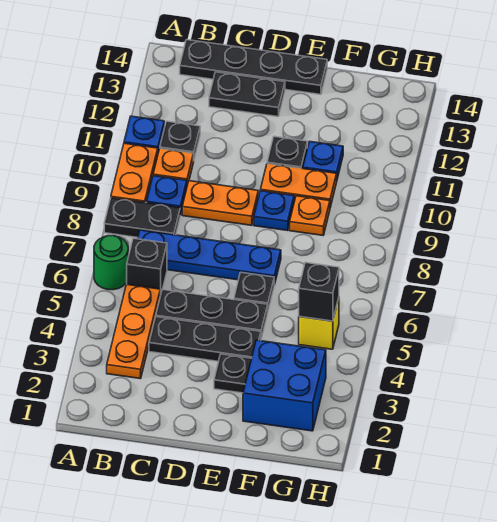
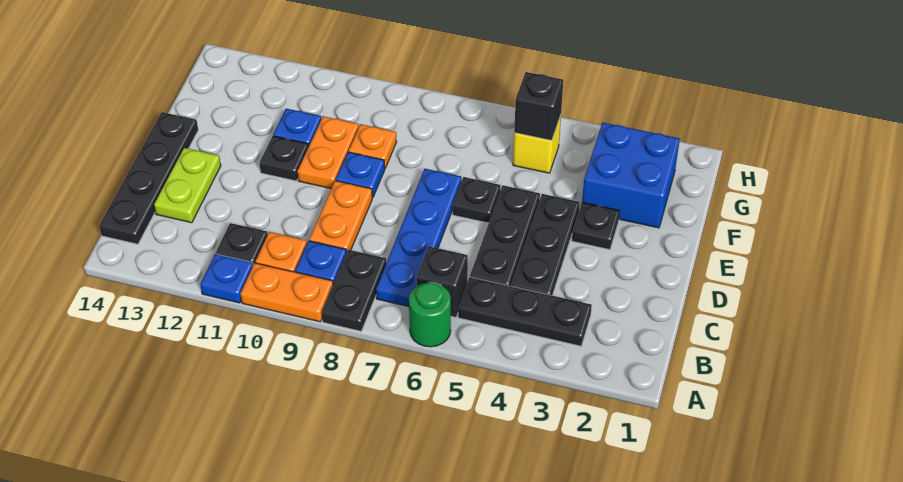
orange plate B3:B5 level 1 -> black plate B3:B5 level 1
black plate C13:D13 level 1 -> lime plate C13:D13 level 1

